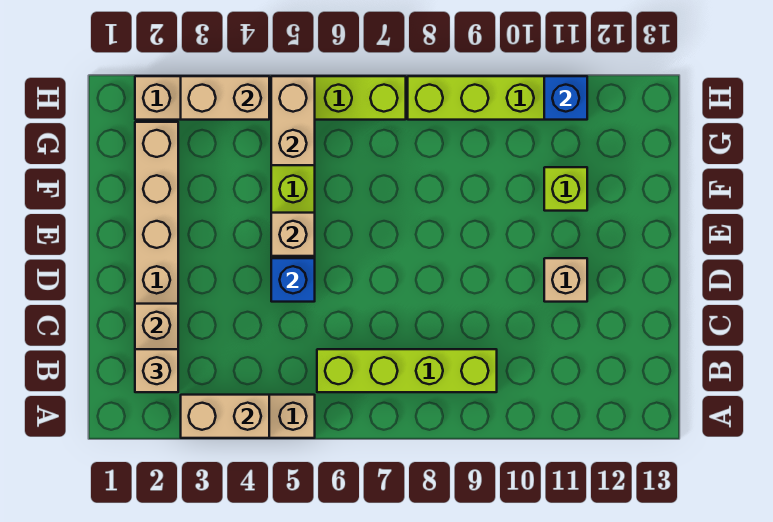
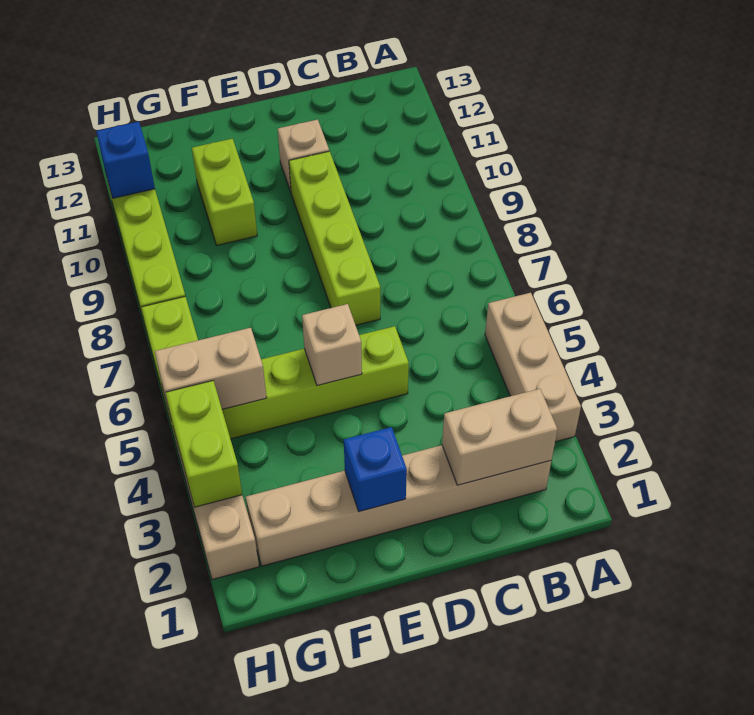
tan brick A3:A4 level 2 -> none
tan brick B2 level 3 -> none
lime brick B6:B9 level 1 -> lime brick D7:D10 level 1
blue brick D5 level 2 -> blue brick E2 level 2
lime brick F11 level 1 -> lime brick F10:F11 level 1
tan brick H3:H4 level 2 -> lime brick H3:H4 level 2

